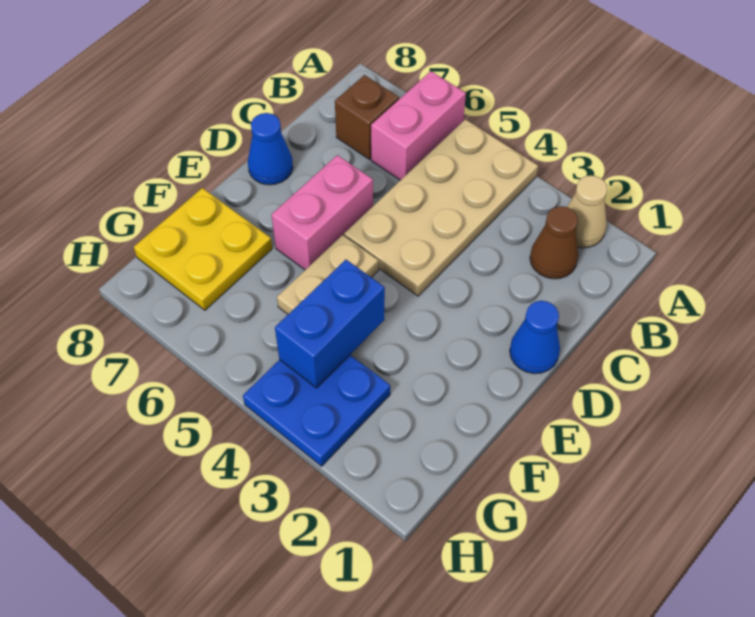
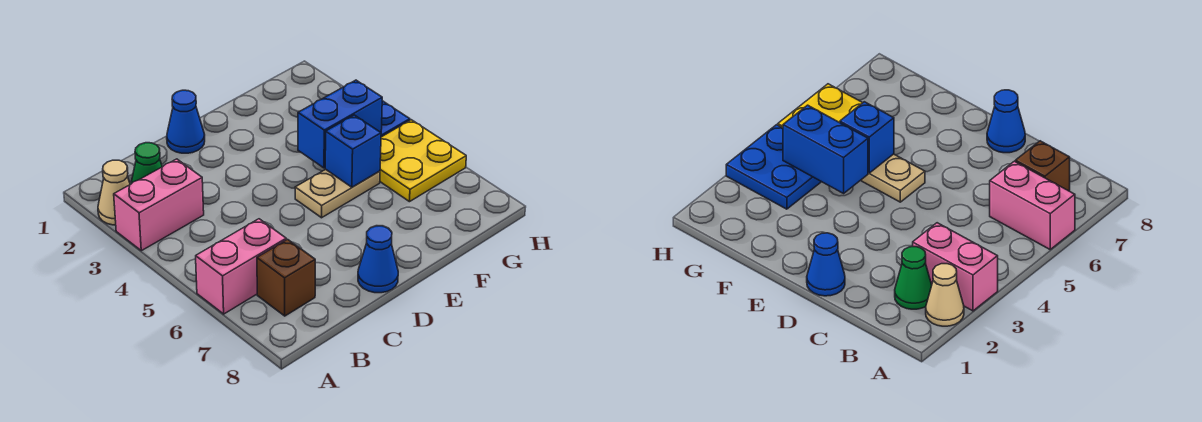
tan plate A4:D5 level 1 -> none
brown cone B2 level 1 -> green cone B2 level 1
pink brick D6:E6 level 1 -> pink brick A3:B3 level 1
none -> blue brick F5 level 2
yellow plate F7:G8 level 1 -> yellow plate G5:H6 level 1

